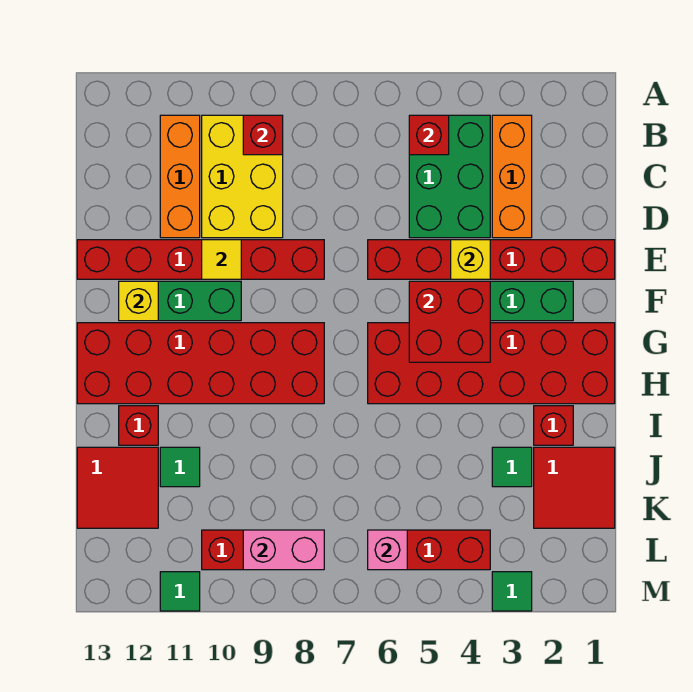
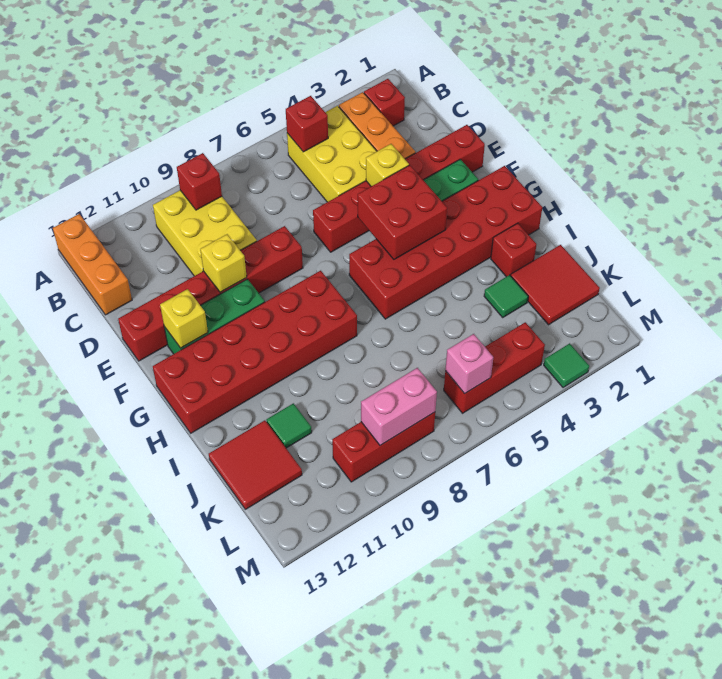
green brick B4:D5 level 1 -> yellow brick B4:D5 level 1
orange brick B11:D11 level 1 -> orange brick A13:C13 level 1
yellow tile E10 level 2 -> yellow brick E10 level 2
red brick I12 level 1 -> red brick B2 level 1
green tile M11 level 1 -> none

